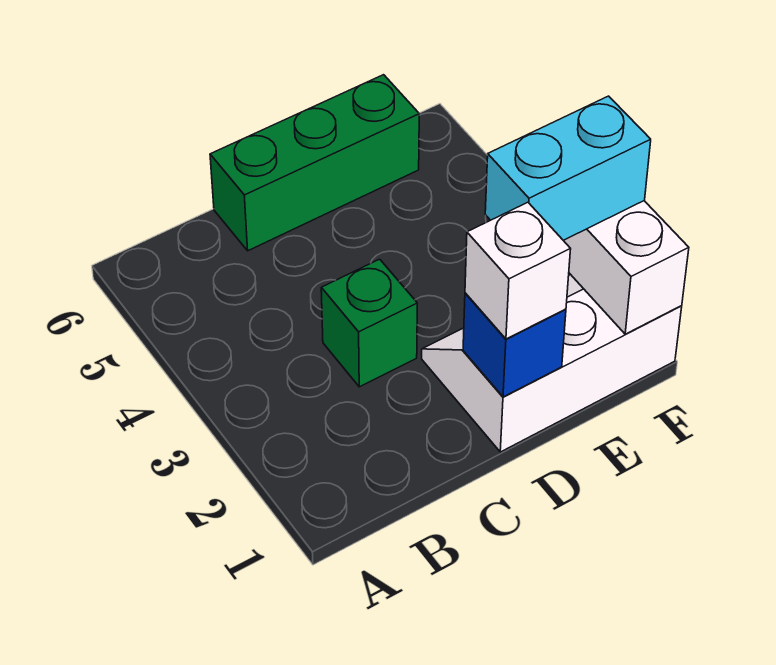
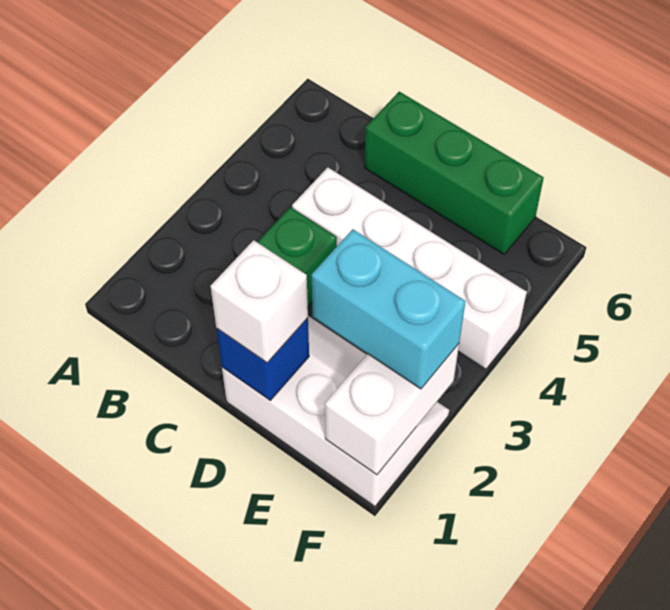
none -> white brick C4:F4 level 1

